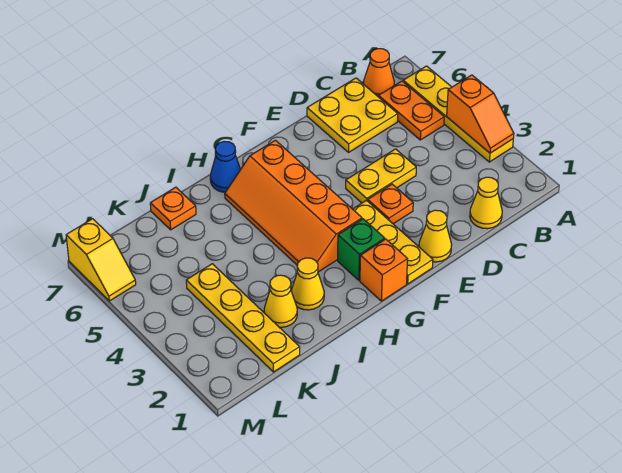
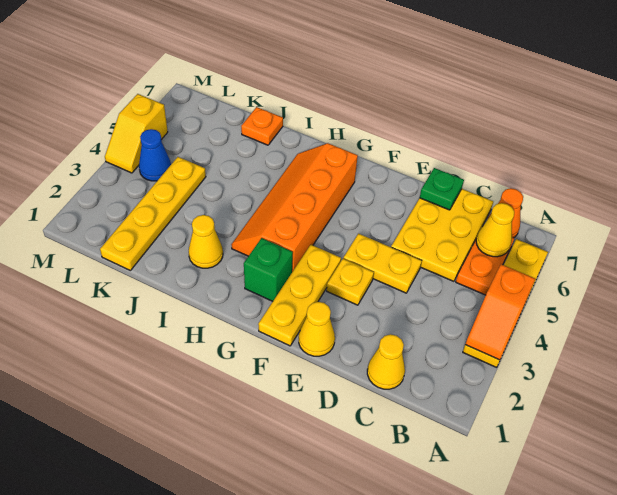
yellow plate C6:D7 level 1 -> yellow plate C5:D7 level 1
none -> green plate D7 level 2
orange plate E3 level 1 -> yellow plate E3 level 1
orange brick G1 level 1 -> none
blue cone H7 level 1 -> blue cone L4 level 1
yellow cone J2 level 1 -> yellow cone B6 level 2
yellow slope M6:M7 level 1 top 7 -> yellow slope M4:M5 level 1 top 5

